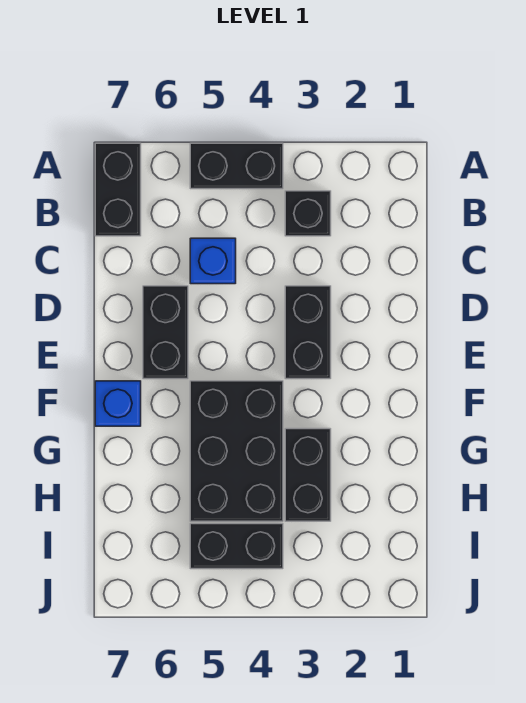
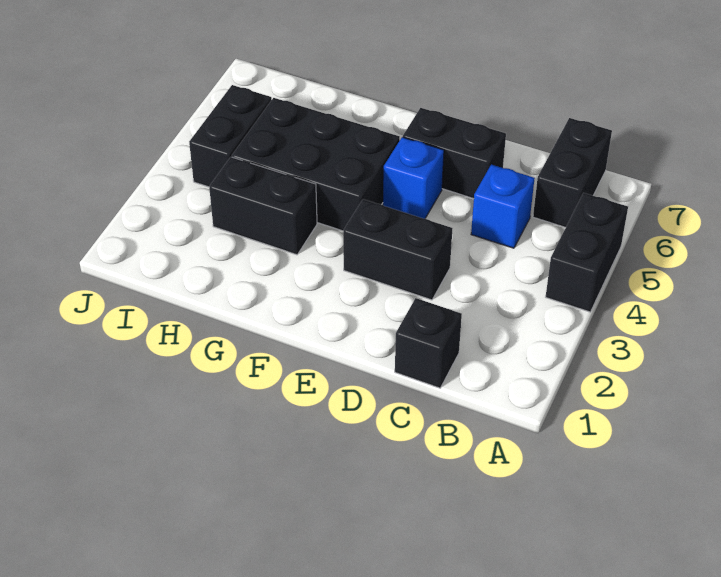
black brick A7:B7 level 1 -> black brick B6:B7 level 1
black brick B3 level 1 -> black brick C1 level 1
blue brick F7 level 1 -> blue brick E5 level 1

